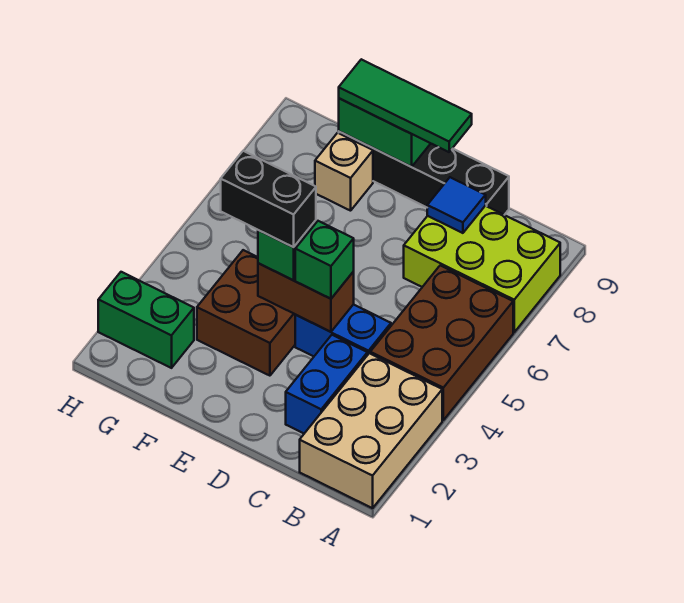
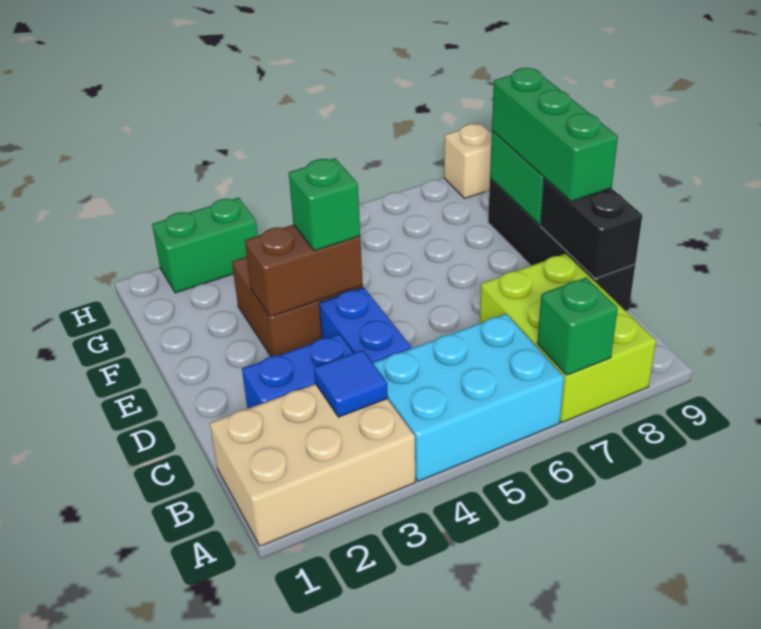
brown brick A4:B6 level 1 -> cyan brick A4:B6 level 1
blue tile C8 level 2 -> blue tile B3 level 2
brown brick D4:E4 level 2 -> brown brick E3:E4 level 2
green brick D4 level 3 -> green brick A7 level 2
green tile D9:F9 level 3 -> green brick D9:F9 level 3
black brick E4:F4 level 4 -> black brick C9:D9 level 2
tan brick F8 level 1 -> tan brick H9 level 1
green brick G2:H2 level 1 -> green brick H2:H3 level 1

